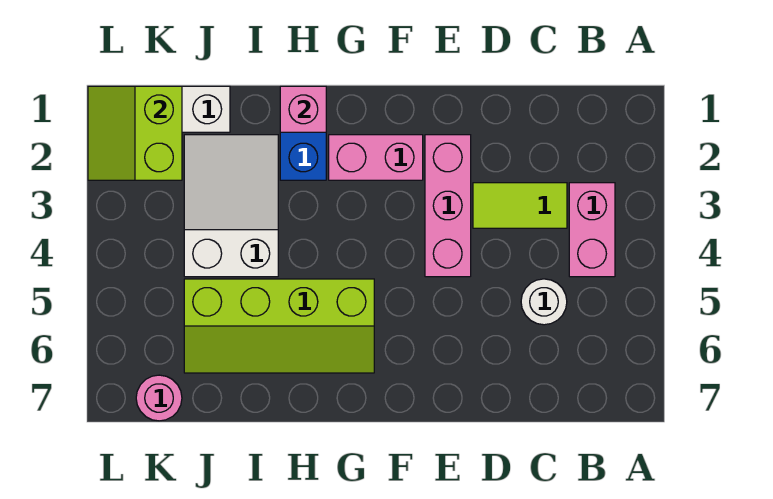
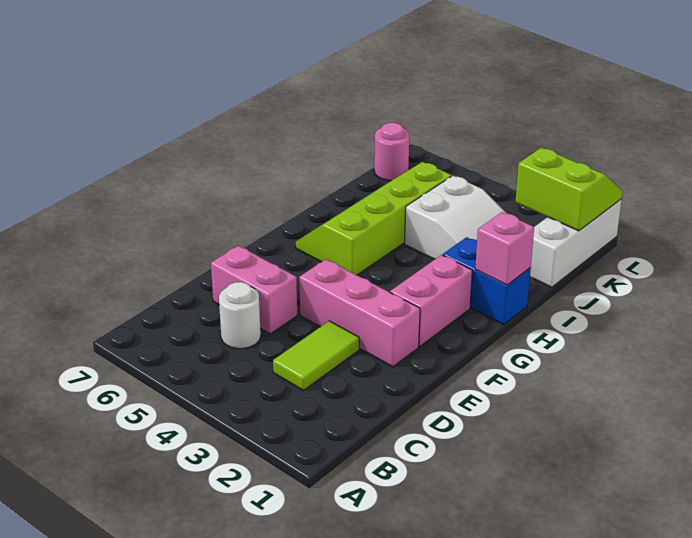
pink brick B3:B4 level 1 -> pink brick D5:D6 level 1

